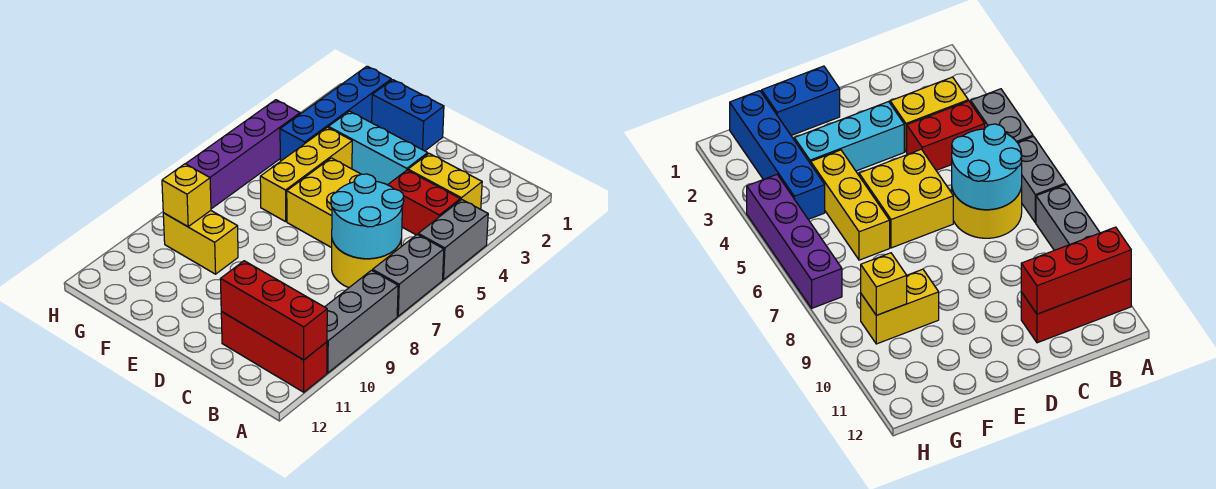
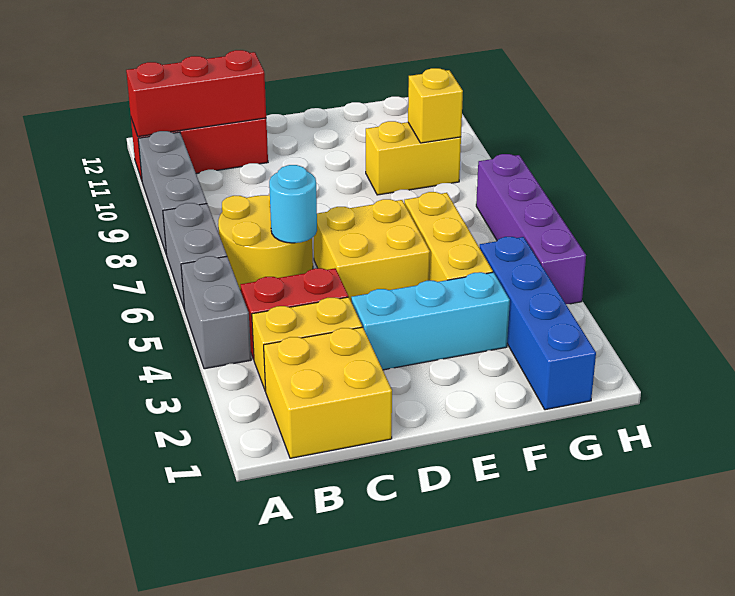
none -> yellow brick B1:C2 level 1
cyan round brick B6:C7 level 2 -> cyan round brick C6 level 2
blue brick E1:F1 level 1 -> none

